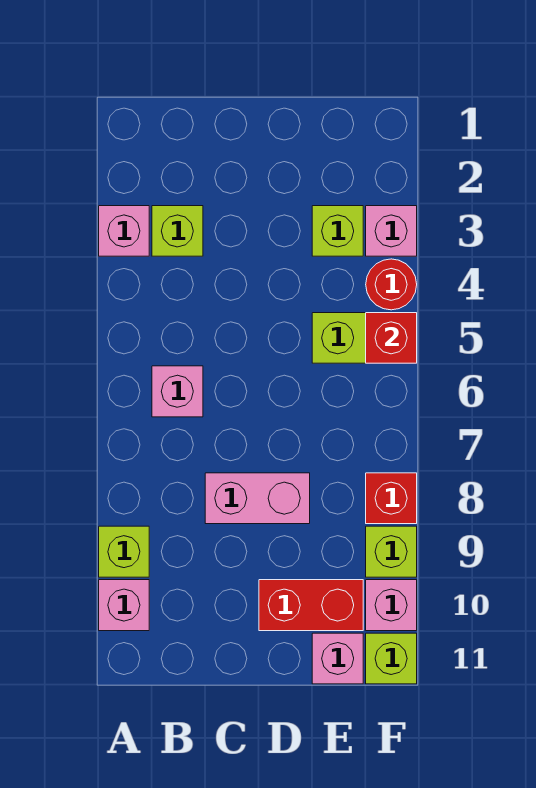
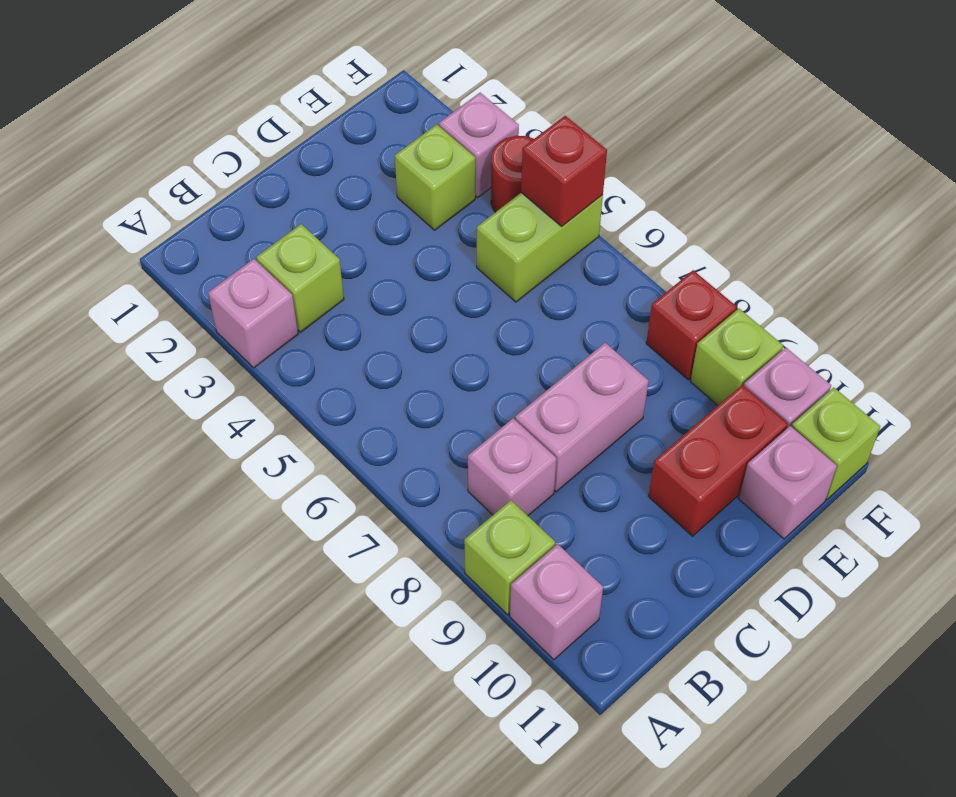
pink brick B6 level 1 -> pink brick B8 level 1

